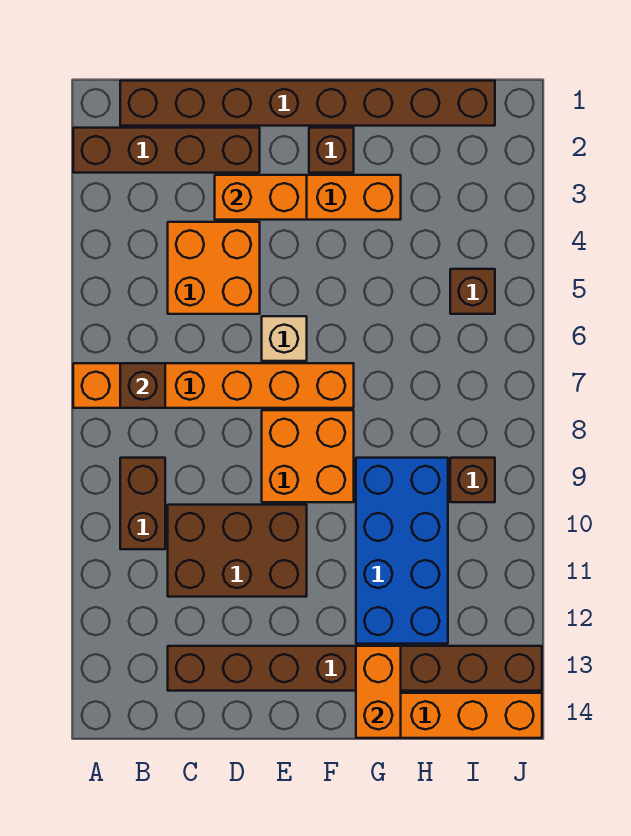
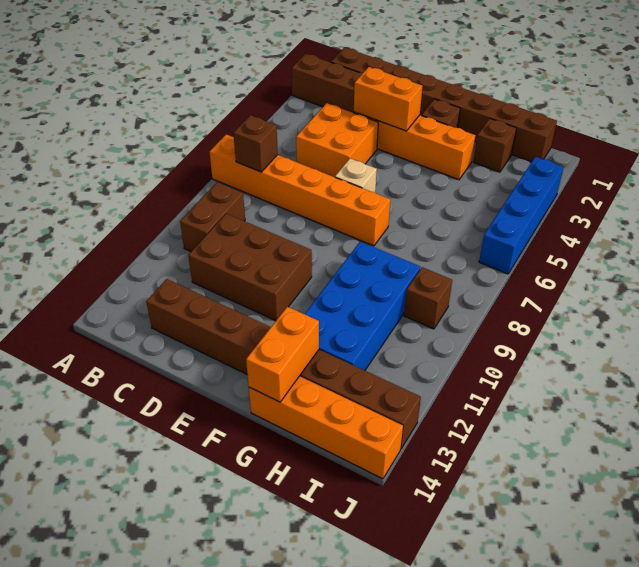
orange brick E8:F9 level 1 -> none
brown brick I5 level 1 -> brown brick H2 level 1
none -> blue brick J3:J6 level 1

